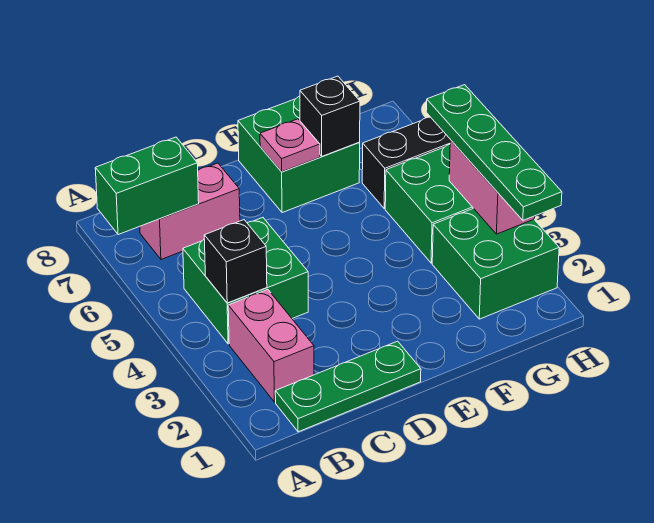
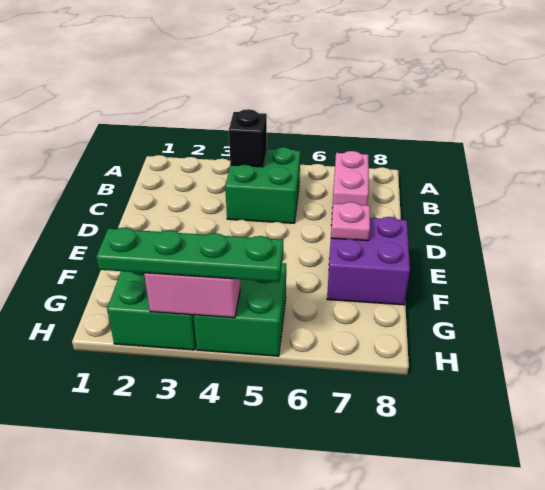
green brick A7:B7 level 2 -> none
green plate B1:D1 level 1 -> none
pink brick B2:B3 level 1 -> none
green brick E7:F8 level 1 -> purple brick E7:F8 level 1
black brick F7 level 2 -> none
black brick G6:H6 level 1 -> none

